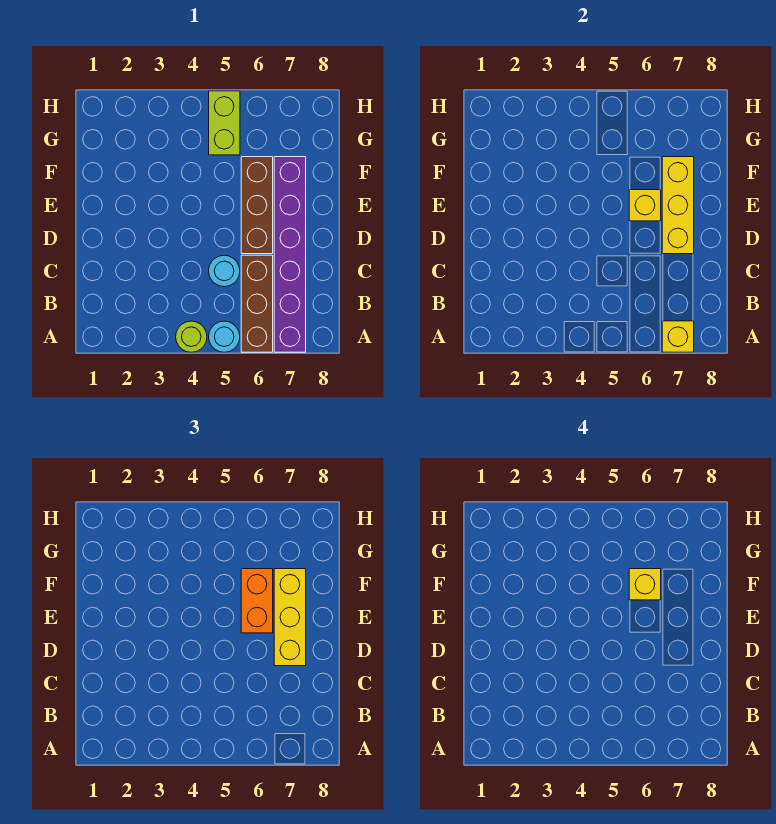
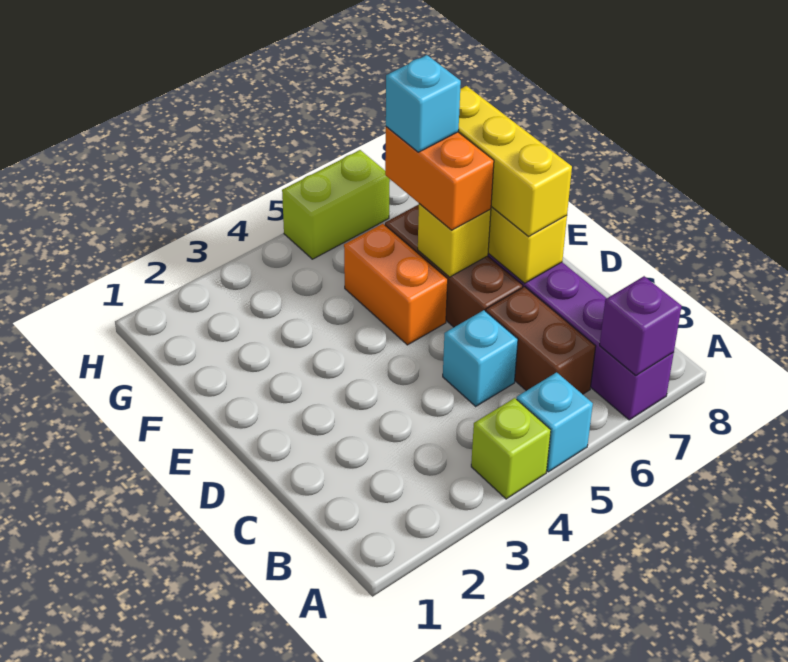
lime round brick A4 level 1 -> lime brick A4 level 1
cyan round brick A5 level 1 -> cyan brick A5 level 1
brown brick A6:C6 level 1 -> brown brick B6:C6 level 1
yellow brick A7 level 2 -> purple brick A7 level 2
cyan round brick C5 level 1 -> cyan brick C5 level 1
none -> orange brick E5:F5 level 1
yellow brick F6 level 4 -> cyan brick F6 level 4
lime brick G5:H5 level 1 -> lime brick H5:H6 level 1

